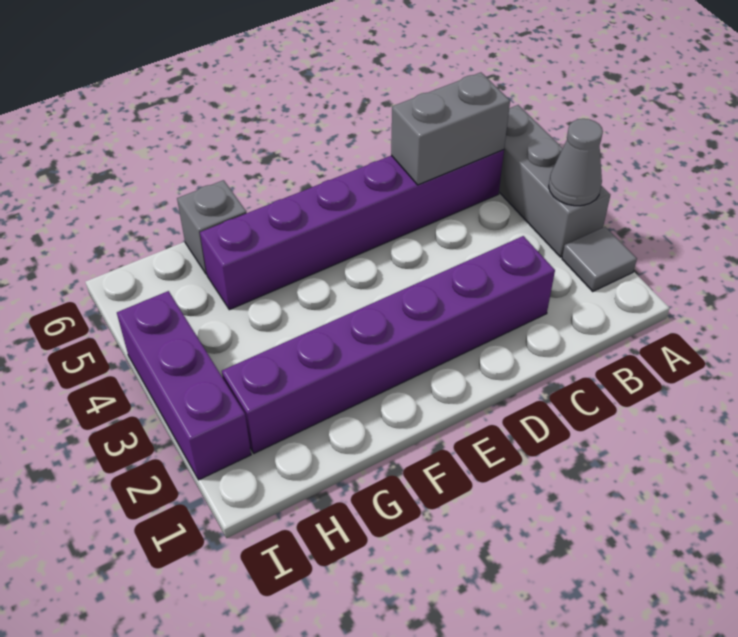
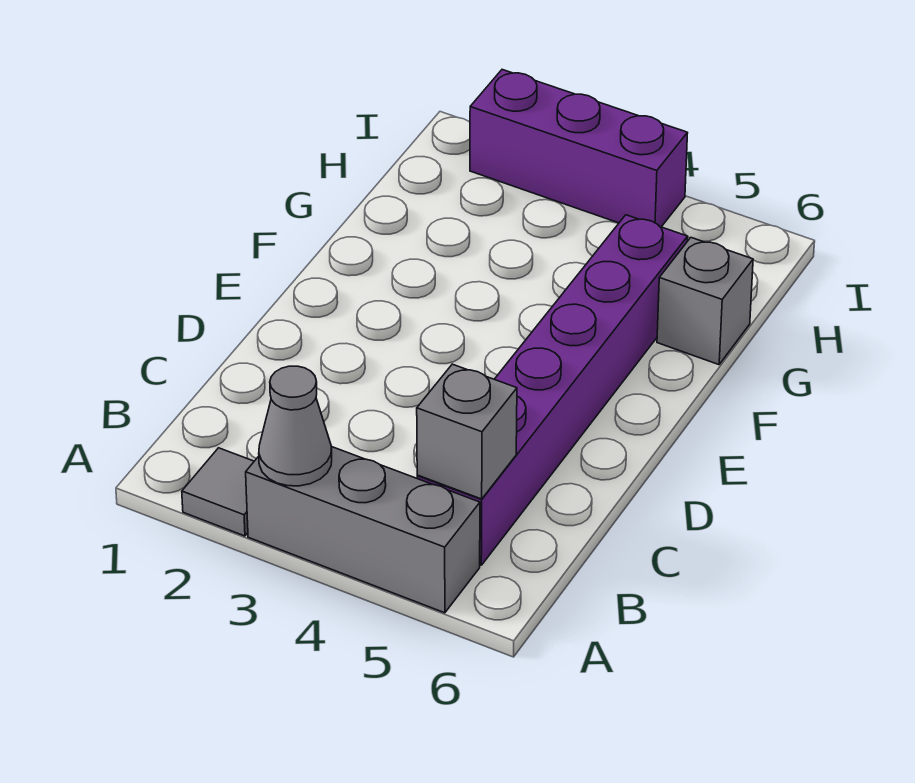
grey brick B5:C5 level 2 -> grey brick B5 level 2
purple brick C2:H2 level 1 -> none

